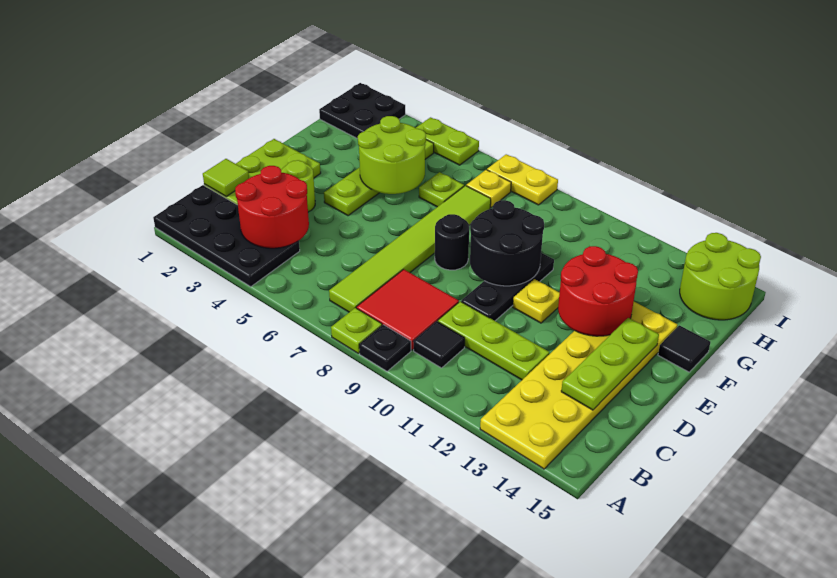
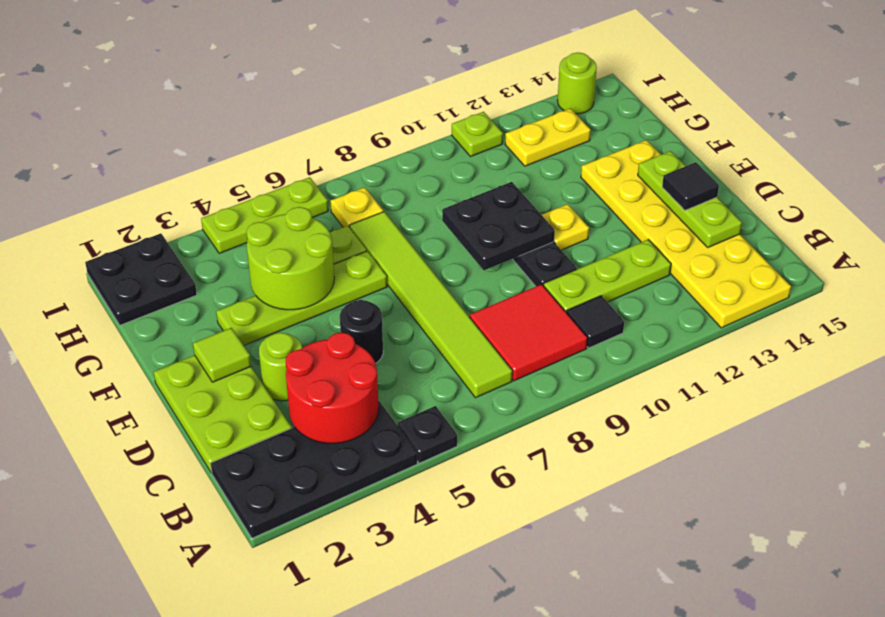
lime plate A8 level 1 -> lime plate I11 level 1
black plate A9 level 1 -> black plate A5 level 1
lime tile C1 level 2 -> lime tile E2 level 2
lime plate E4:H4 level 1 -> lime plate F3:F6 level 1
black round brick E8 level 1 -> black round brick D5 level 1
black round brick E9:F10 level 2 -> black plate E9:F10 level 2
red round brick E12:F13 level 2 -> none
black tile F15 level 1 -> black tile D14 level 3
lime round brick H14:I15 level 1 -> lime round brick I14 level 1
lime plate I4:I5 level 1 -> lime plate I4:I6 level 1
yellow plate I7:I8 level 1 -> yellow plate H12:H13 level 1

